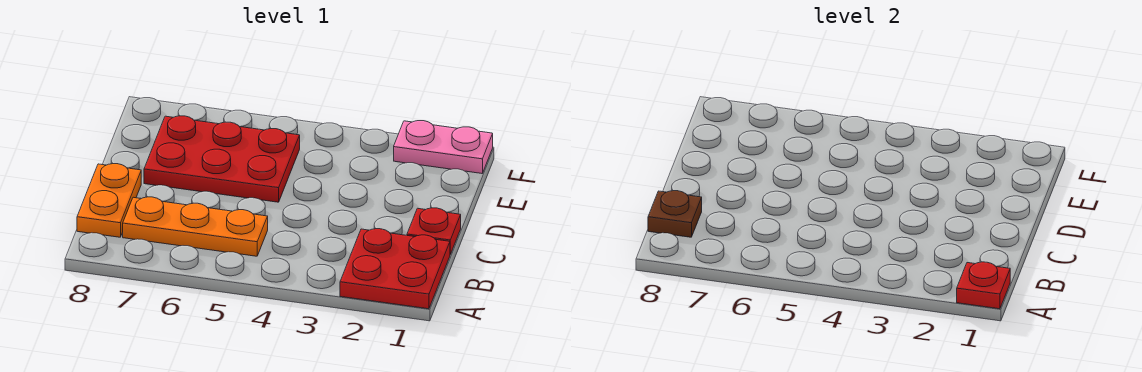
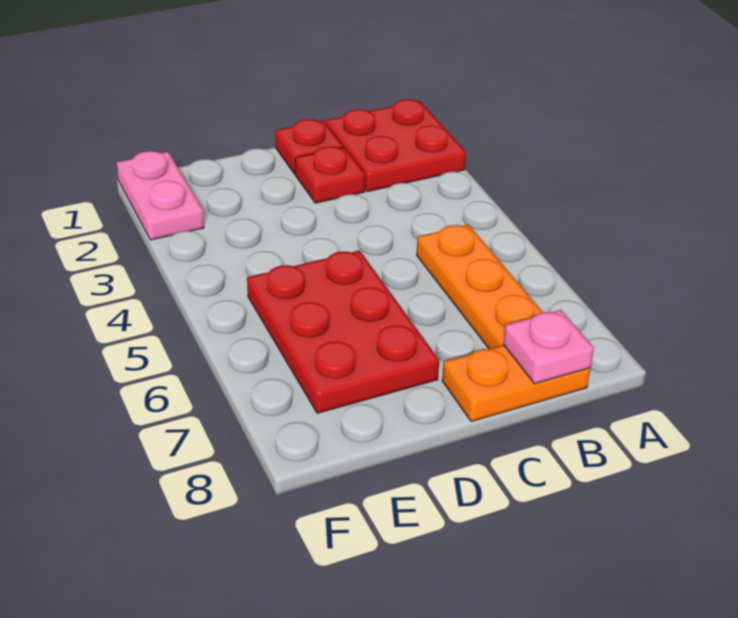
red plate A1 level 2 -> red plate C2 level 1
brown plate B8 level 2 -> pink plate B8 level 2

